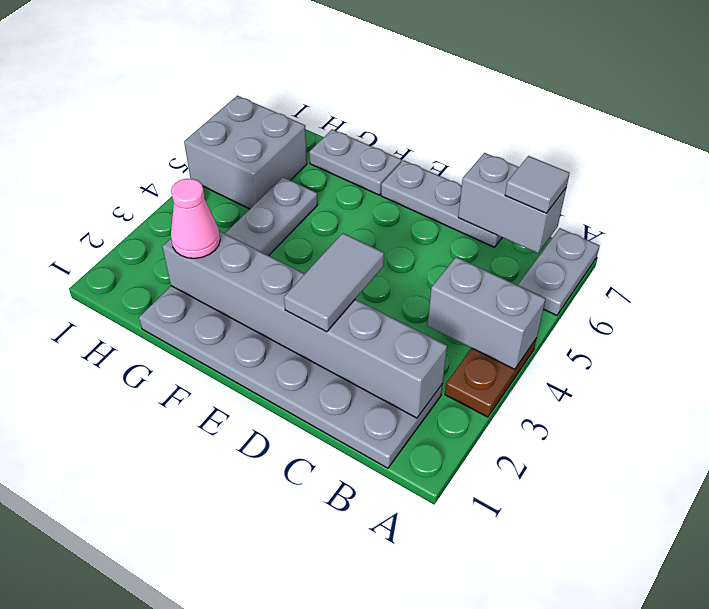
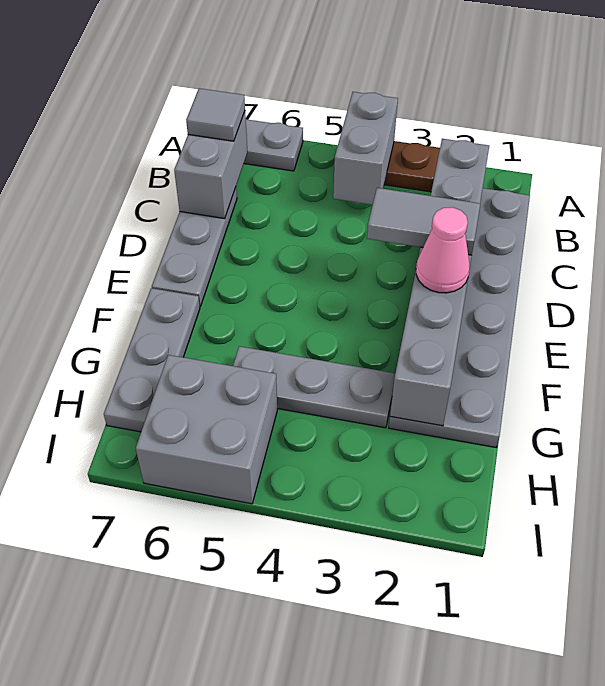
grey plate F7:G7 level 1 -> grey plate F7:H7 level 1
pink cone G2 level 3 -> pink cone E2 level 3

